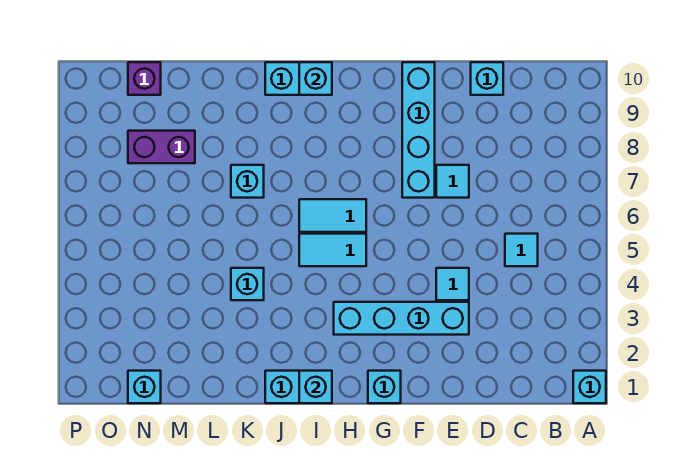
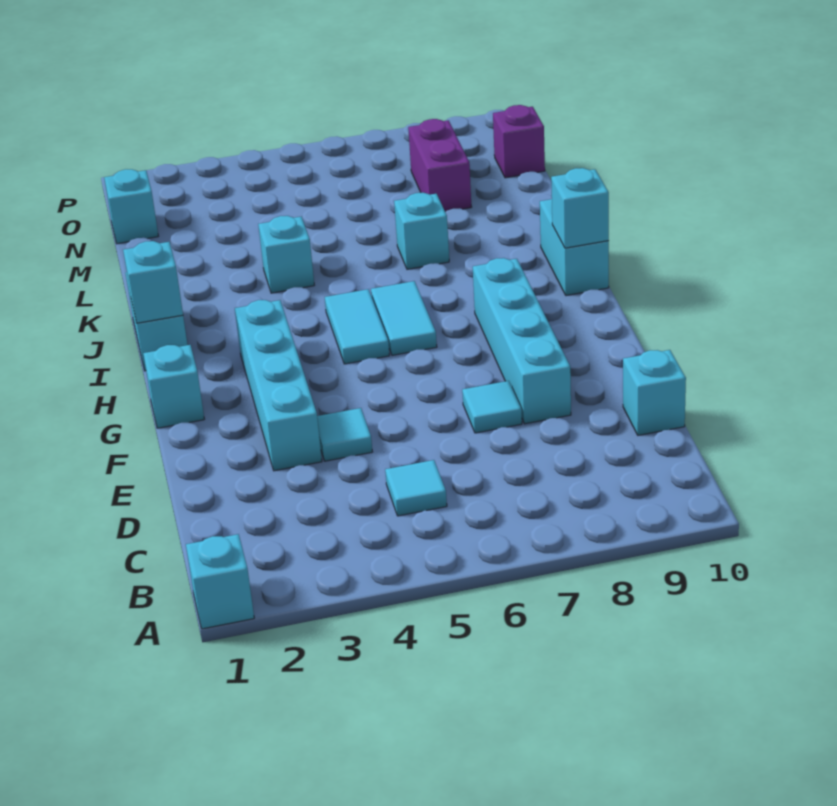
cyan brick F7:F10 level 1 -> cyan brick E8:H8 level 1

